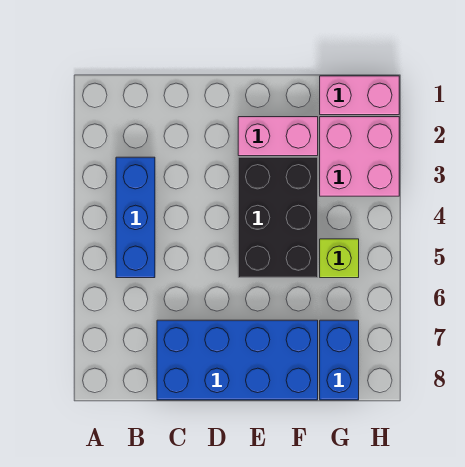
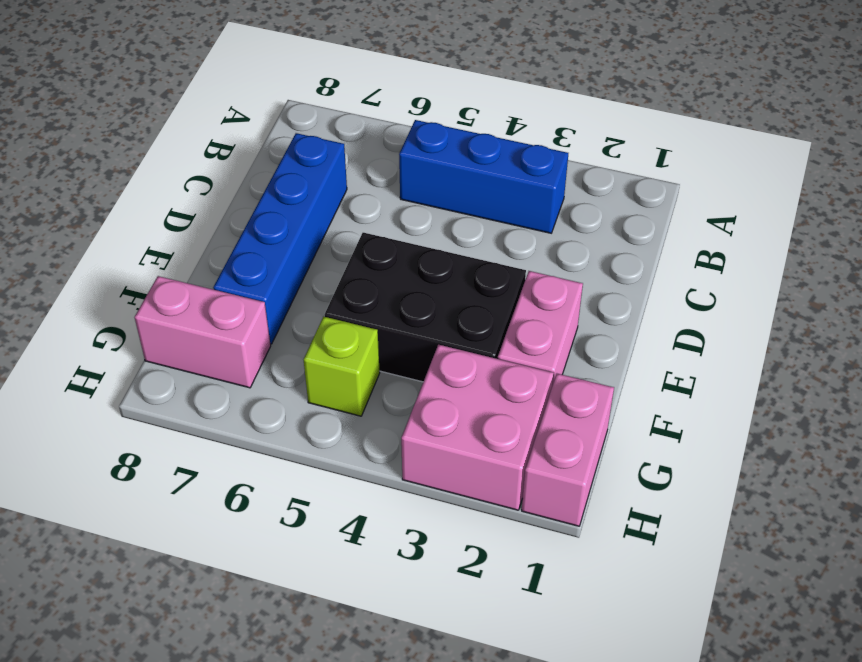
blue brick C7:F8 level 1 -> blue brick C7:F7 level 1
blue brick G7:G8 level 1 -> pink brick G7:G8 level 1

